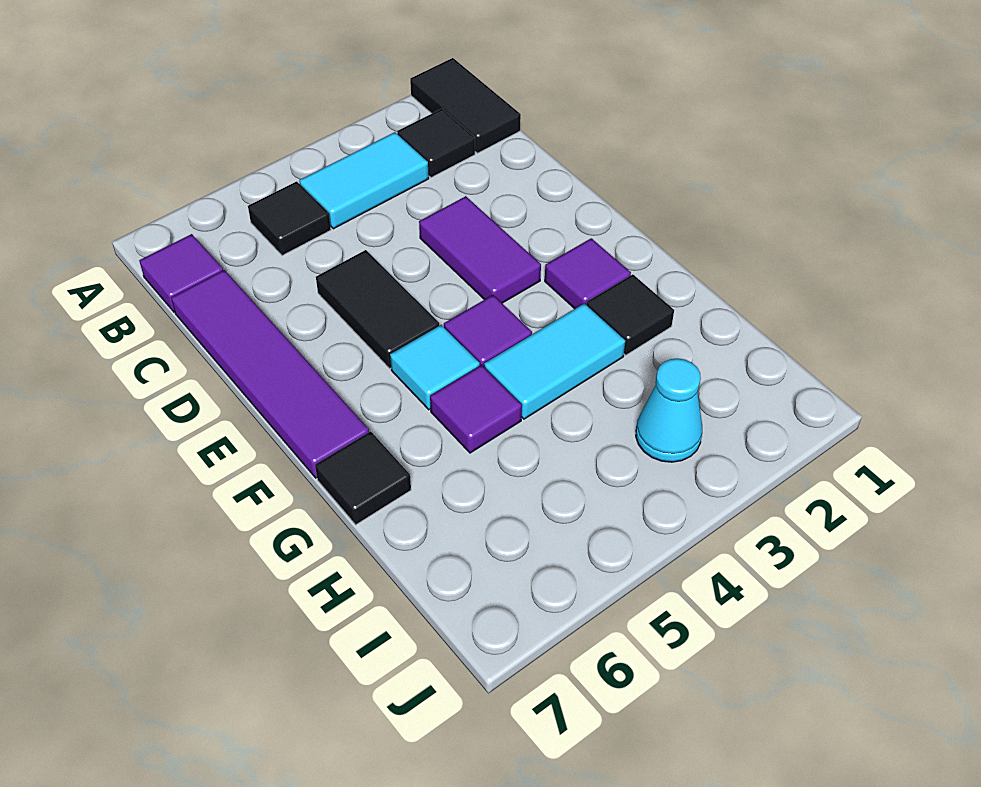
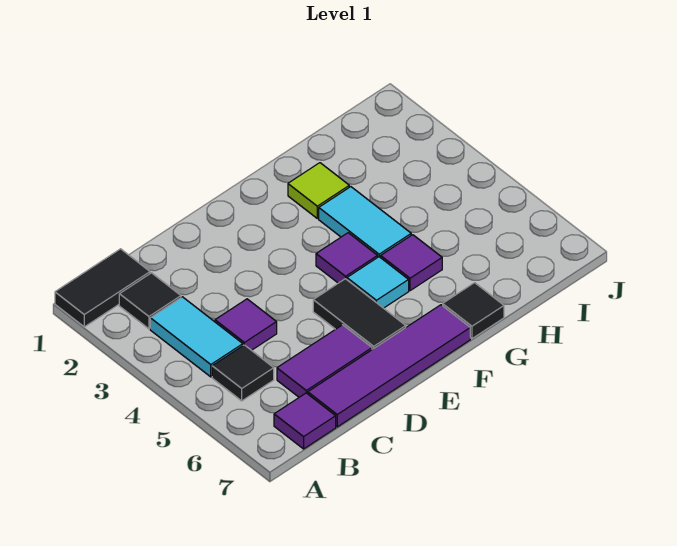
purple tile D3:E3 level 1 -> purple tile C6:D6 level 1
black tile D5:E5 level 1 -> black tile E5:E6 level 1
purple tile F2 level 1 -> purple tile C4 level 1
black tile G2 level 1 -> lime tile G2 level 1
cyan cone I3 level 1 -> none

